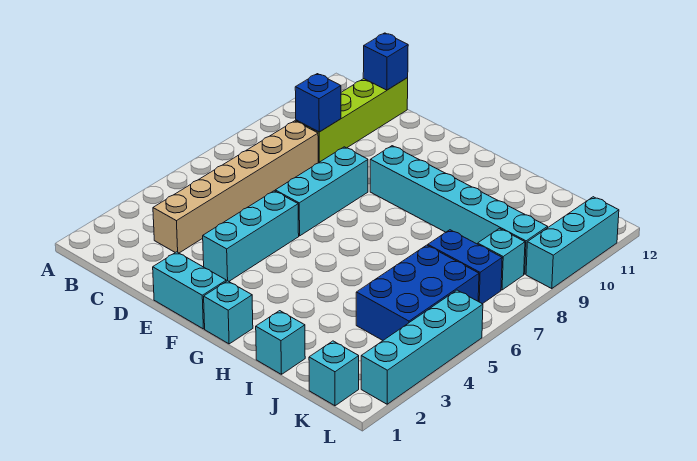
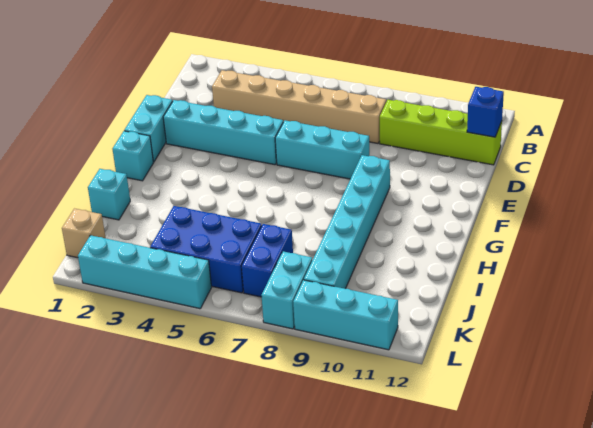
blue brick C9 level 2 -> none
cyan brick E3:E5 level 1 -> cyan brick E2:E5 level 1
cyan brick K1 level 1 -> tan brick K1 level 1
cyan brick K8 level 1 -> cyan brick K8:L8 level 1

